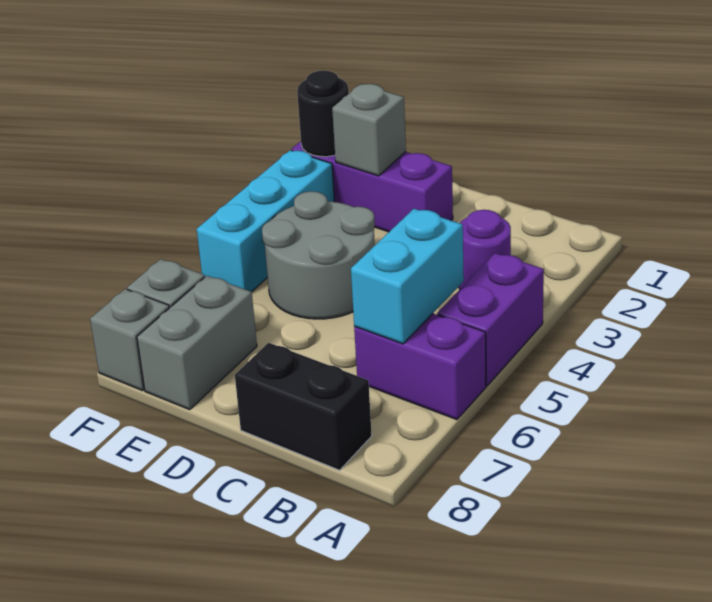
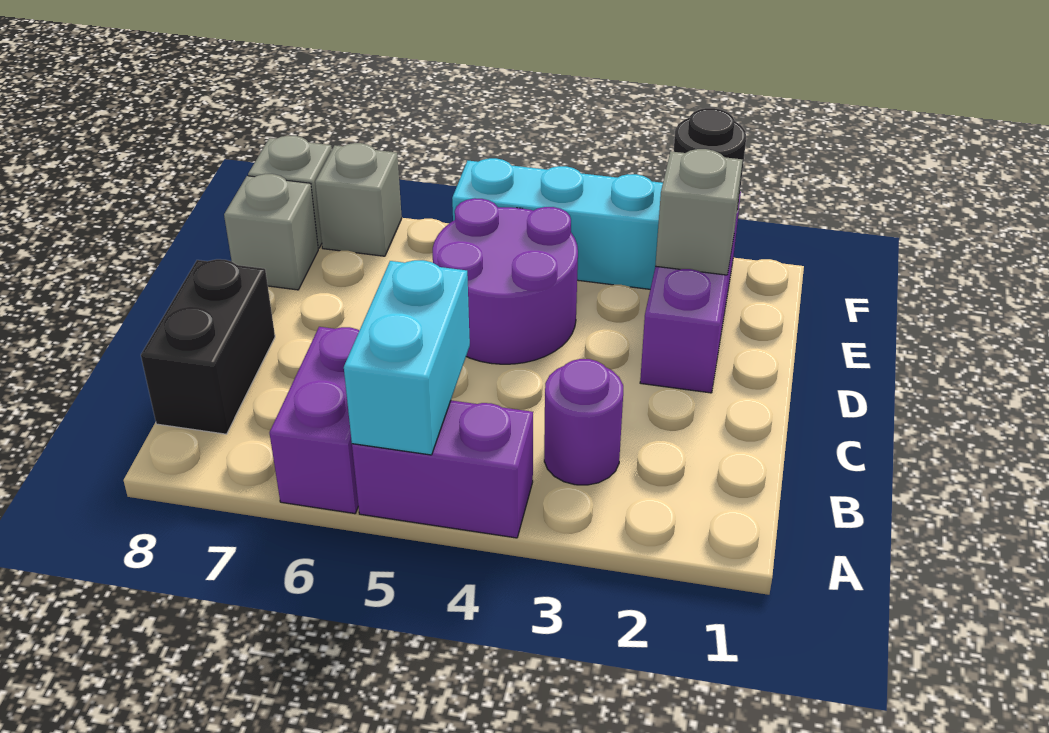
cyan brick B5:B6 level 2 -> cyan brick A5:B5 level 2
grey round brick D4:E5 level 1 -> purple round brick D4:E5 level 1
grey brick E7:E8 level 1 -> grey brick E8 level 1

